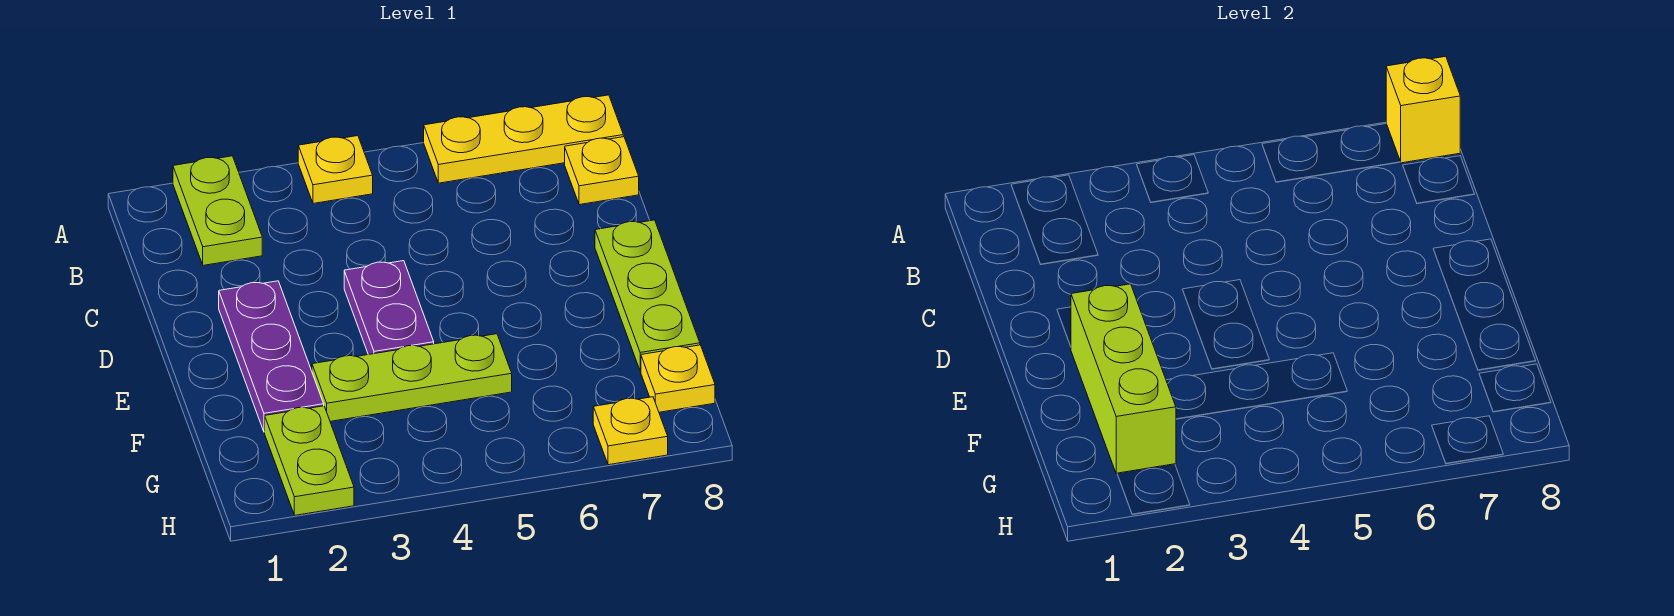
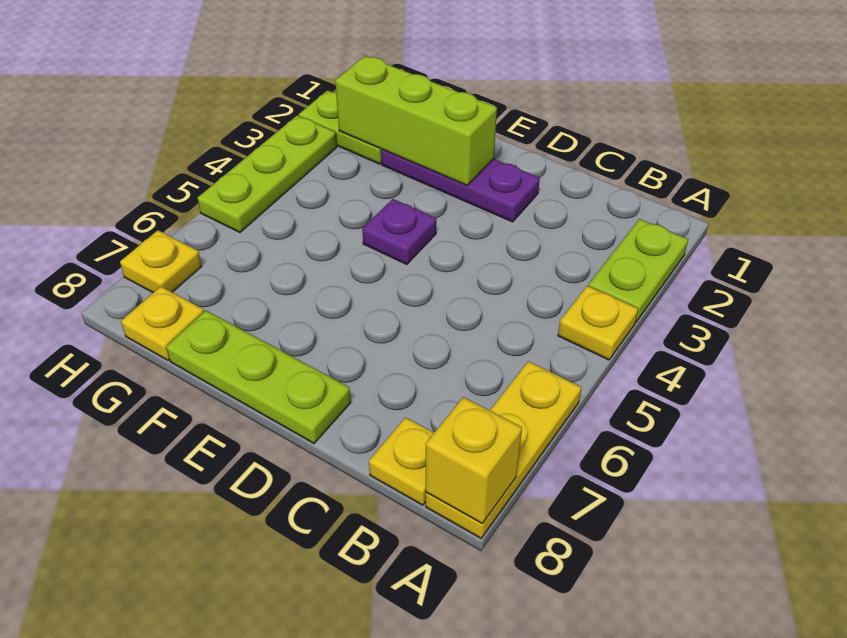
lime plate A2:B2 level 1 -> lime plate A2:A3 level 1
purple plate D4:E4 level 1 -> purple plate E4 level 1
lime plate F3:F5 level 1 -> lime plate H3:H5 level 1

